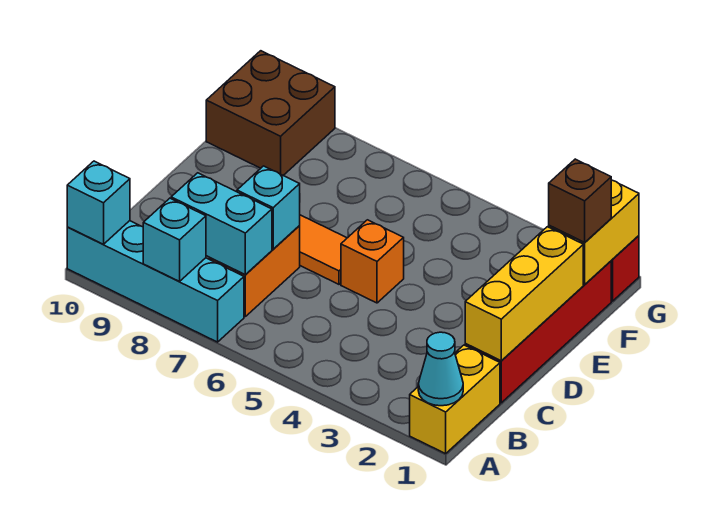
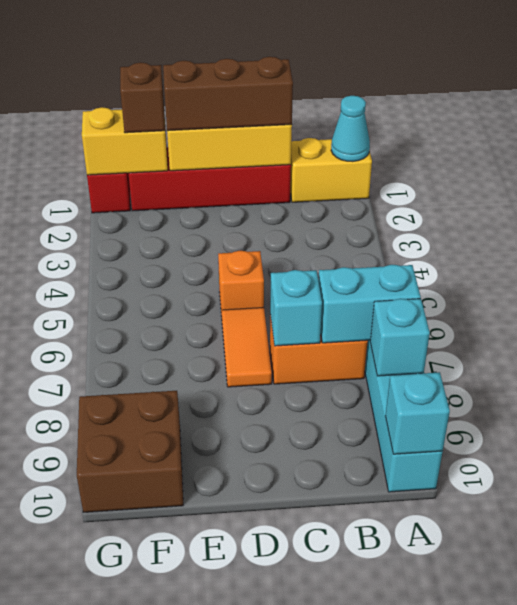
cyan brick B7:B8 level 2 -> cyan brick A7:B7 level 2
none -> brown brick C1:E1 level 3

